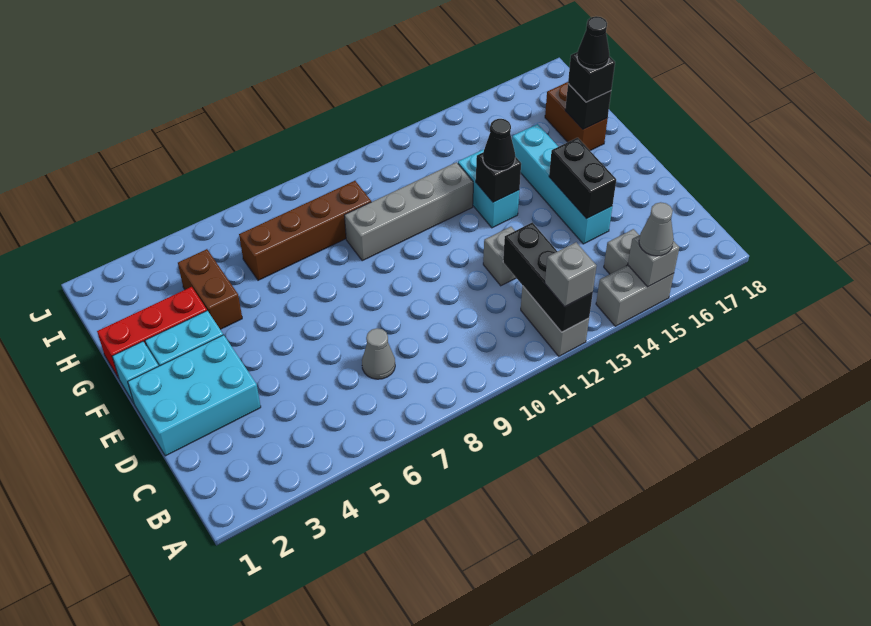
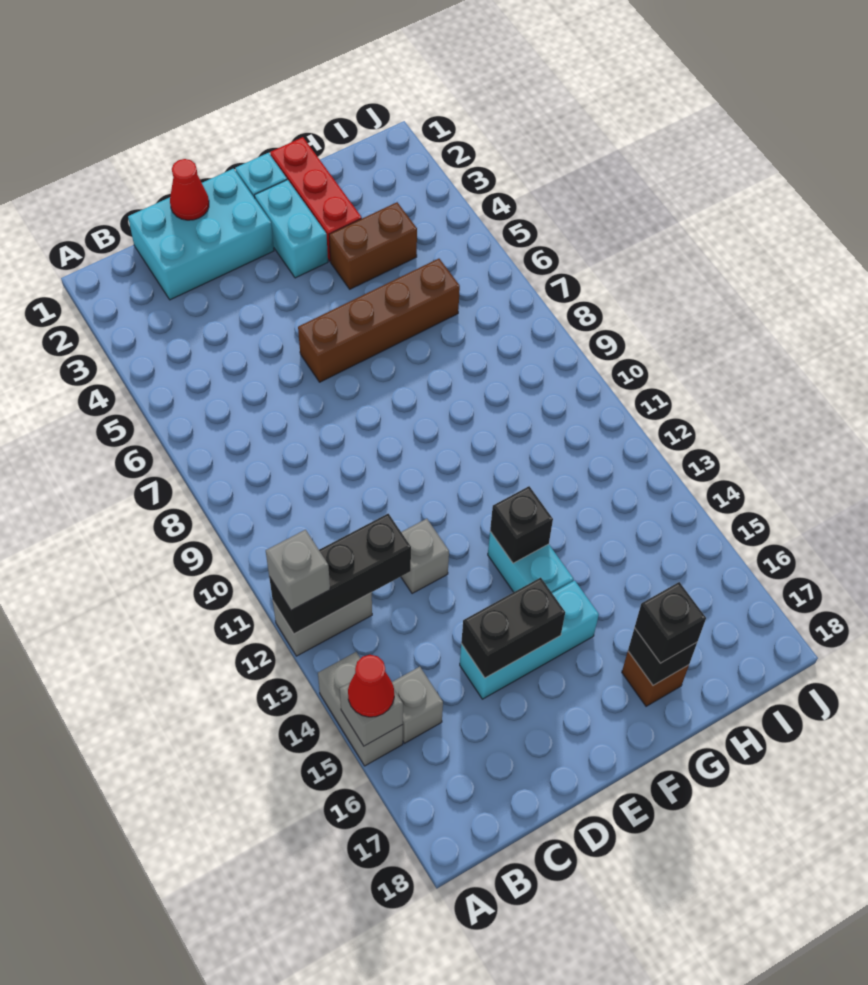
grey cone A15 level 3 -> red cone A15 level 3
grey cone C7 level 1 -> none
cyan brick D1:E3 level 1 -> cyan brick C1:E2 level 1
none -> red cone D1 level 2
cyan brick D15:G15 level 1 -> cyan brick D15:F15 level 1
cyan brick F13:G13 level 1 -> cyan brick F13:F14 level 1
black cone F13 level 3 -> none
grey brick G9:G12 level 1 -> none
brown brick G17:H17 level 1 -> brown brick G17 level 1
black cone G17 level 4 -> none
brown brick H6:H9 level 1 -> brown brick E6:H6 level 1

